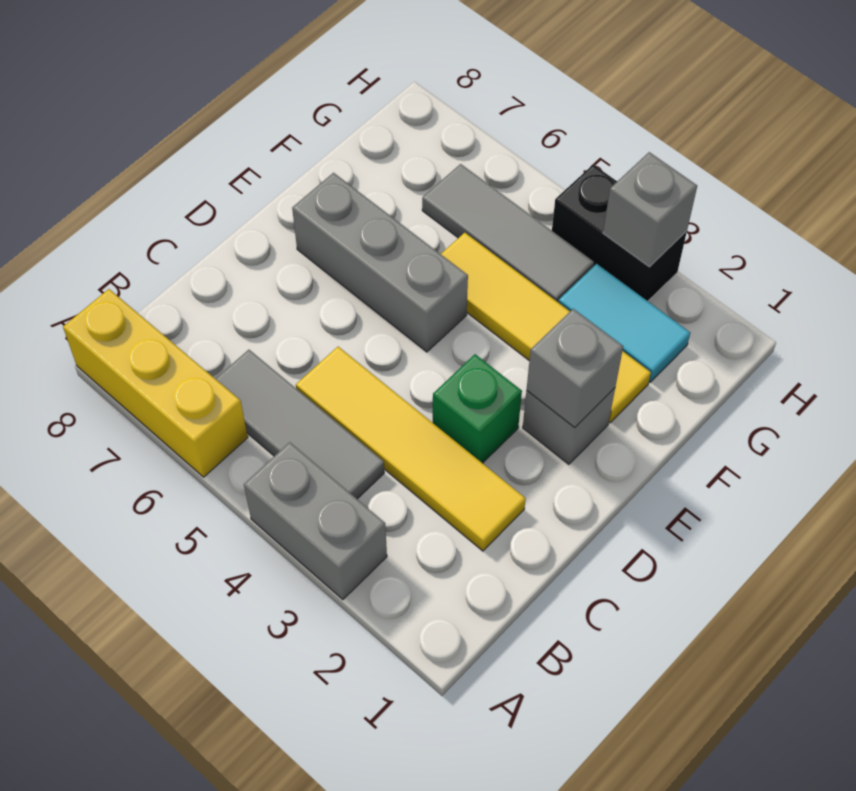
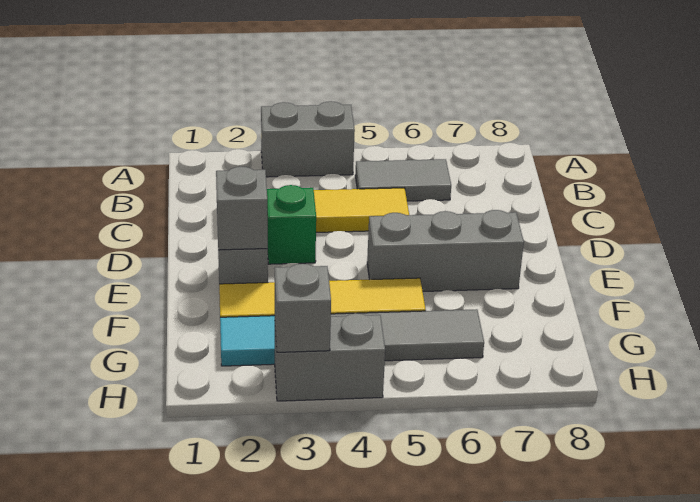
yellow brick A6:A8 level 1 -> none
grey tile B4:B6 level 1 -> grey tile B5:B6 level 1
black brick H3:H4 level 1 -> grey brick H3:H4 level 1

